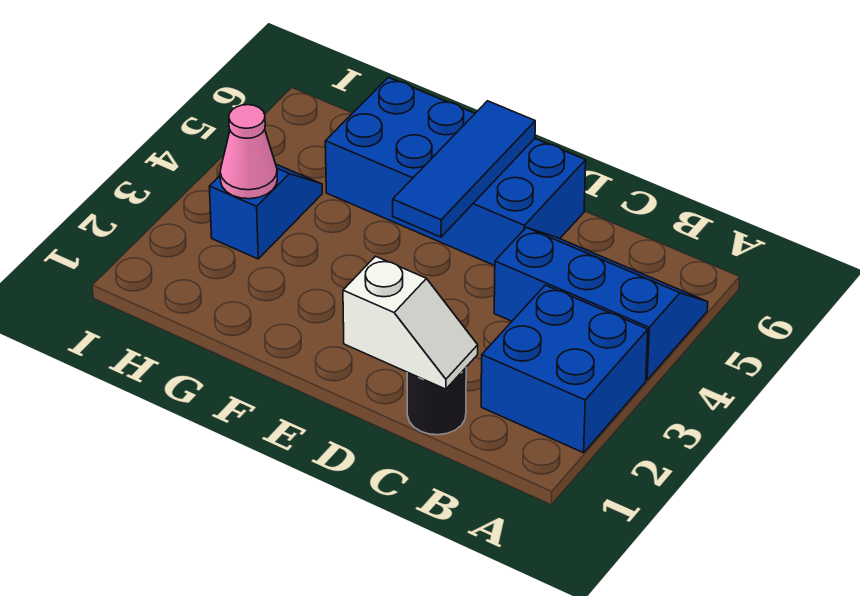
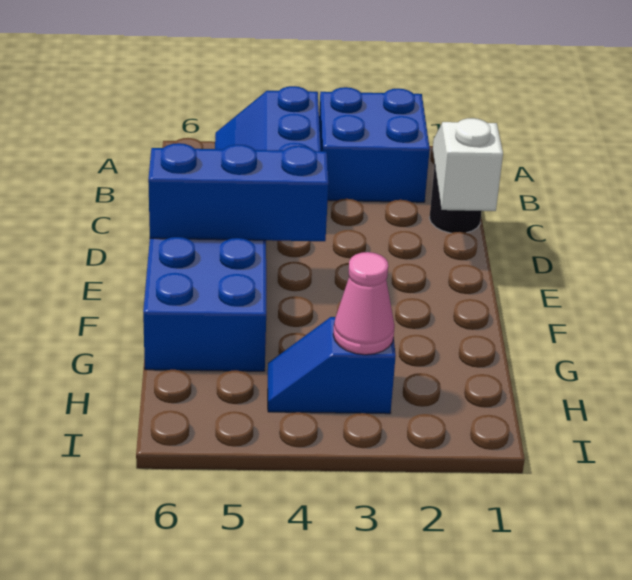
blue tile E4:E6 level 2 -> blue brick E4:E6 level 2

